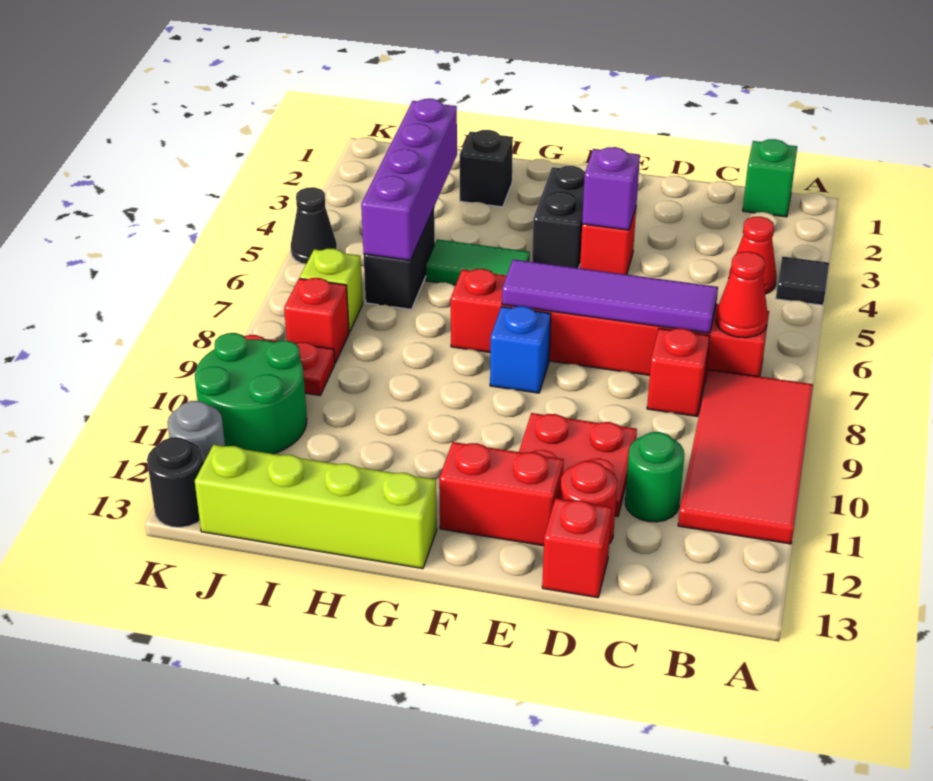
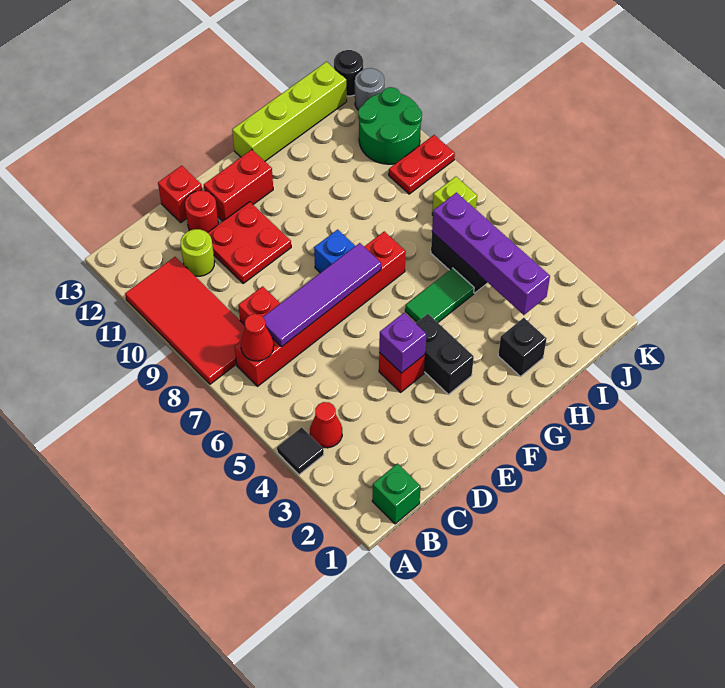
green round brick C11 level 1 -> lime round brick C11 level 1
red brick J8 level 1 -> none
black cone K5 level 1 -> none

